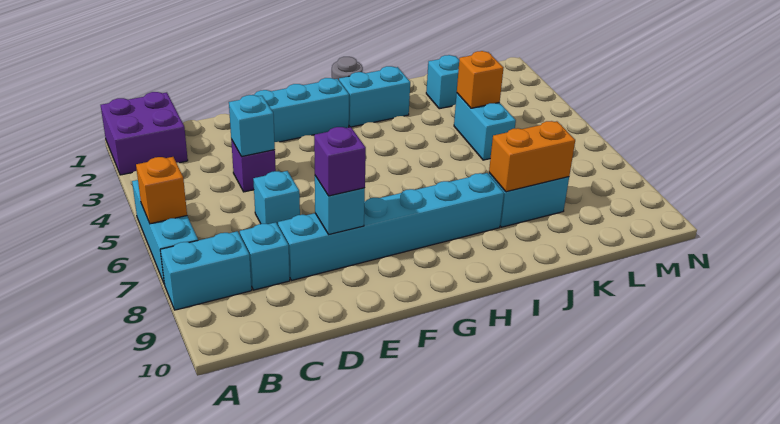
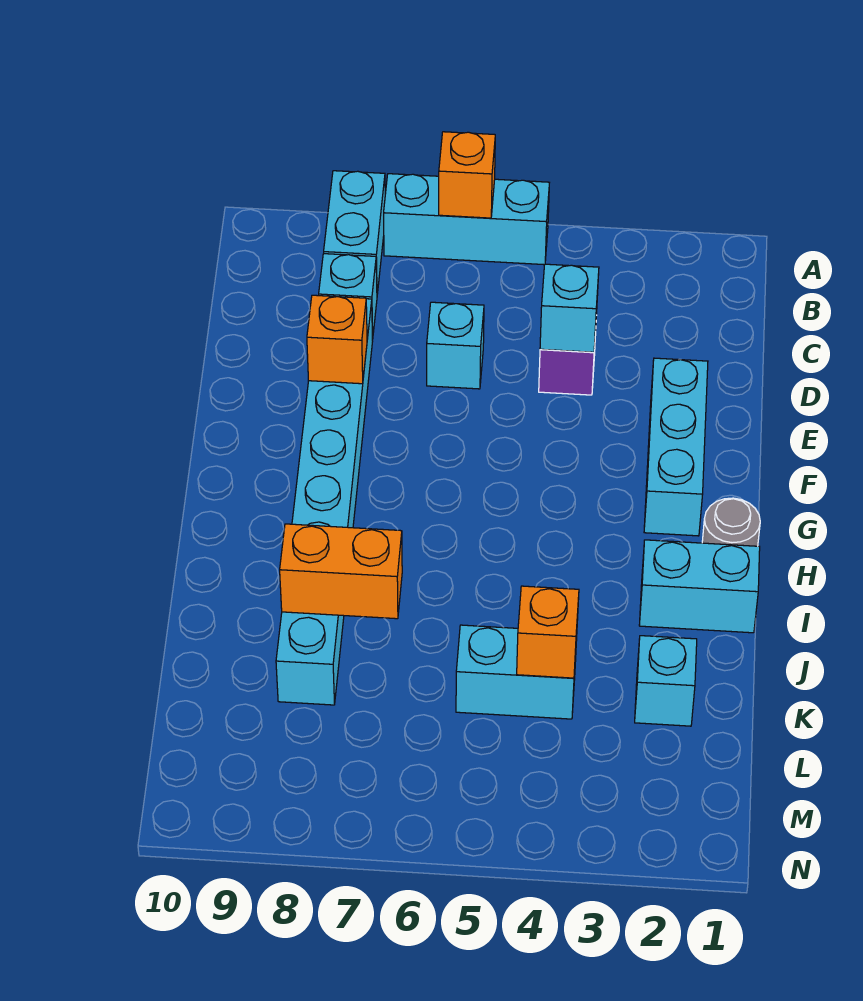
purple brick A1:B2 level 1 -> none
cyan brick E8 level 2 -> orange brick E8 level 2
purple brick E8 level 3 -> none
cyan brick H2:I2 level 1 -> cyan brick I1:I2 level 1
orange brick J8:K8 level 2 -> orange brick J7:J8 level 2

